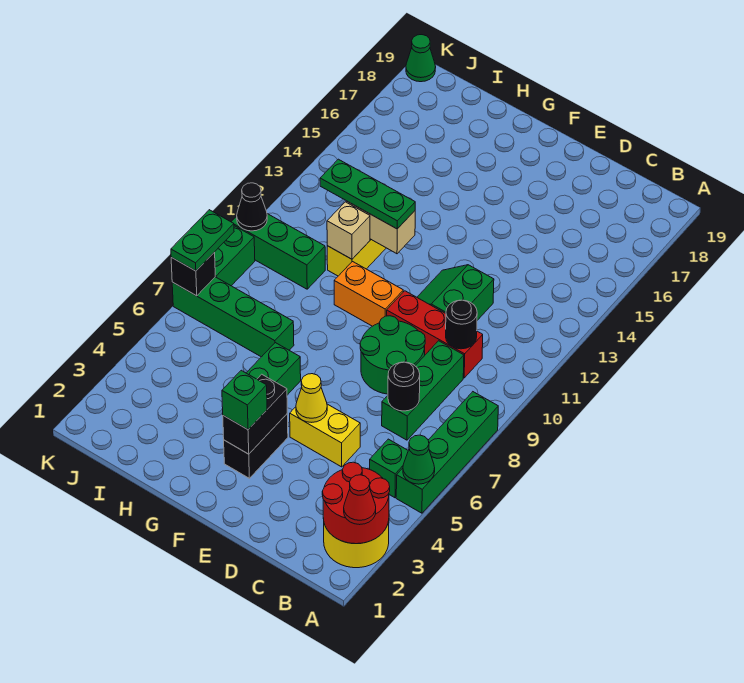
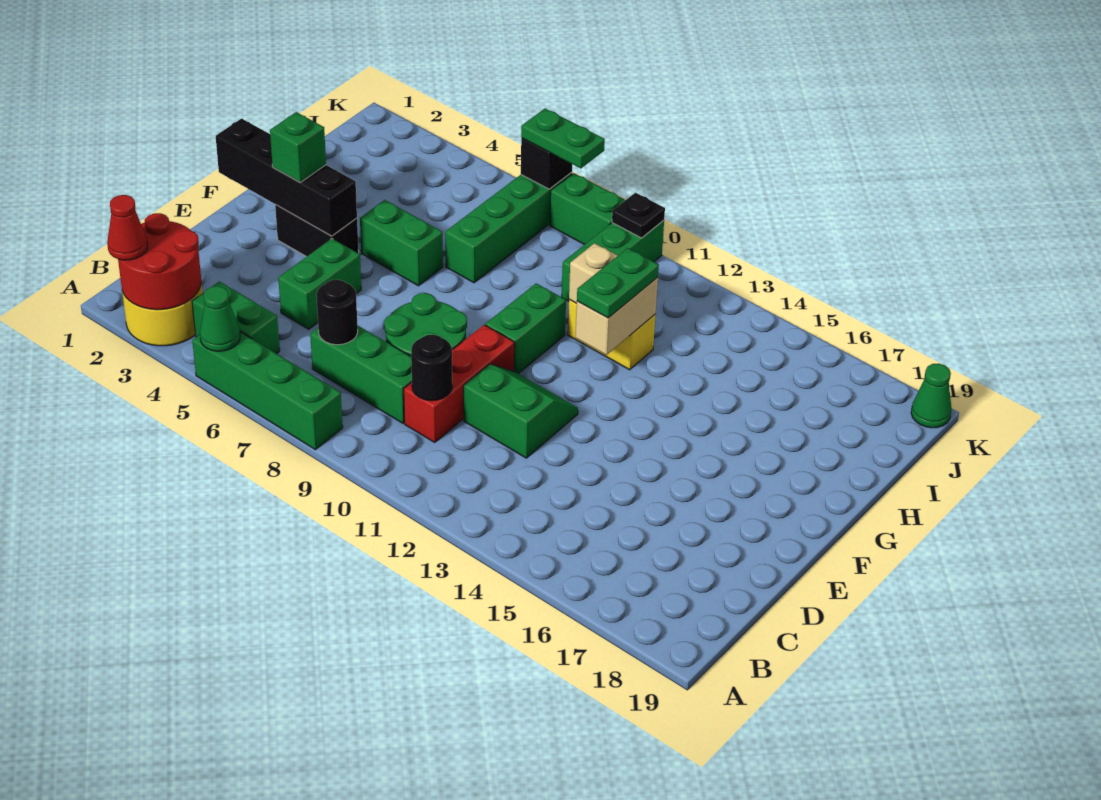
green brick B5 level 1 -> green brick B4:B5 level 1
yellow brick D5:E5 level 1 -> green brick D5:E5 level 1
yellow cone E5 level 2 -> none
black brick F3:F4 level 2 -> black brick F1:F4 level 2
orange brick F10:G10 level 1 -> green brick F10:G10 level 1
green plate G12:I12 level 3 -> green plate G12:H12 level 3
black cone K10 level 2 -> black plate K10 level 2

